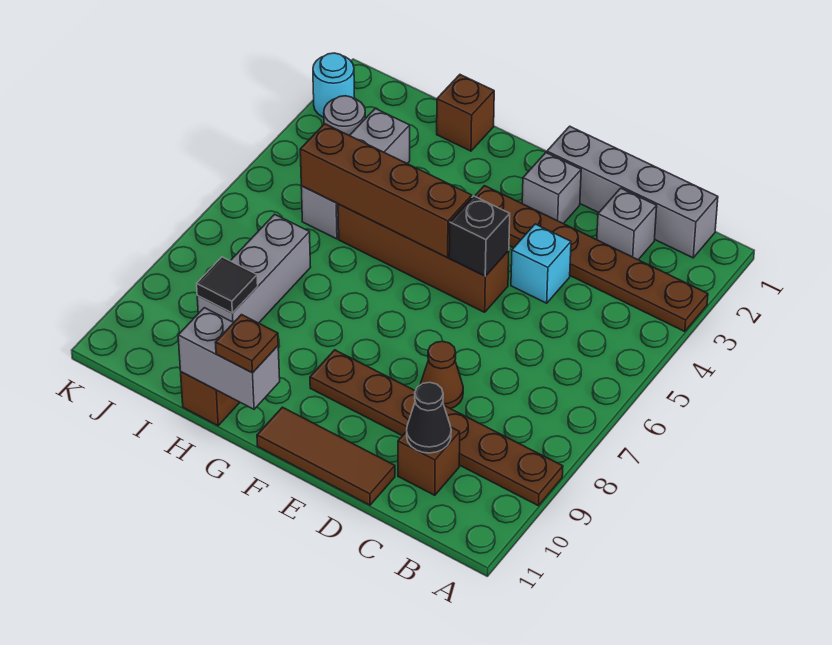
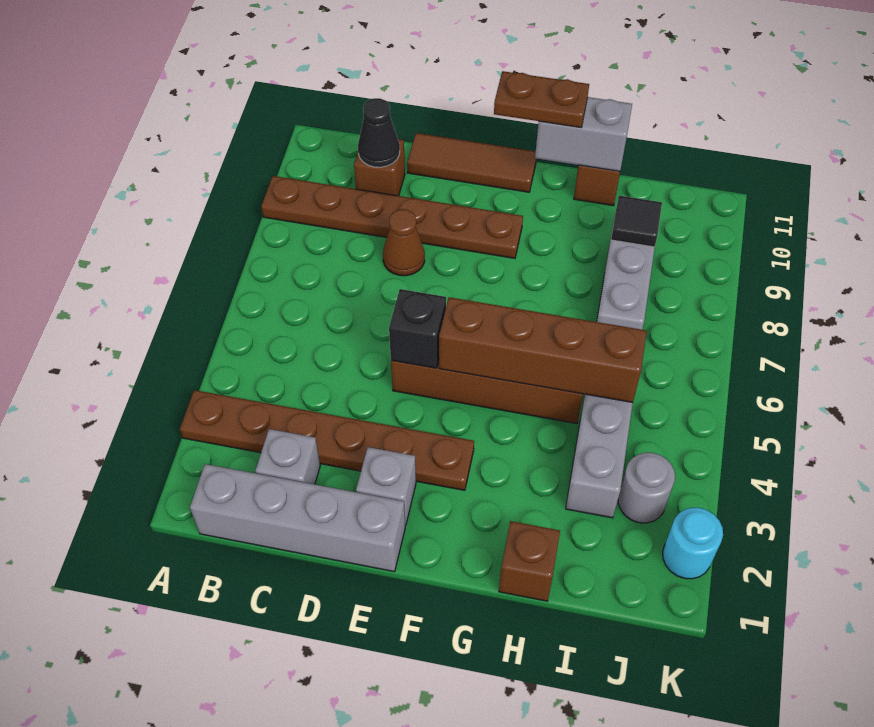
cyan brick D4 level 1 -> none
brown plate G11 level 3 -> brown plate F11:G11 level 3

